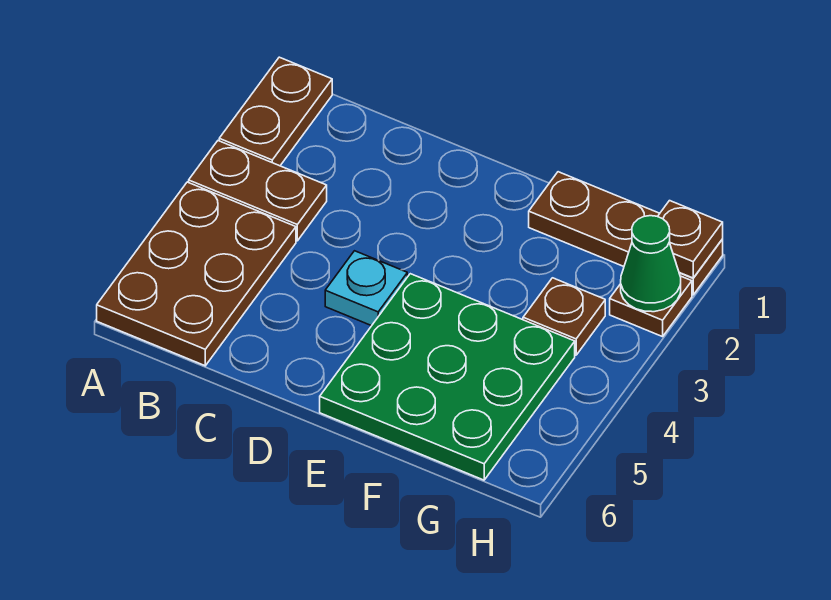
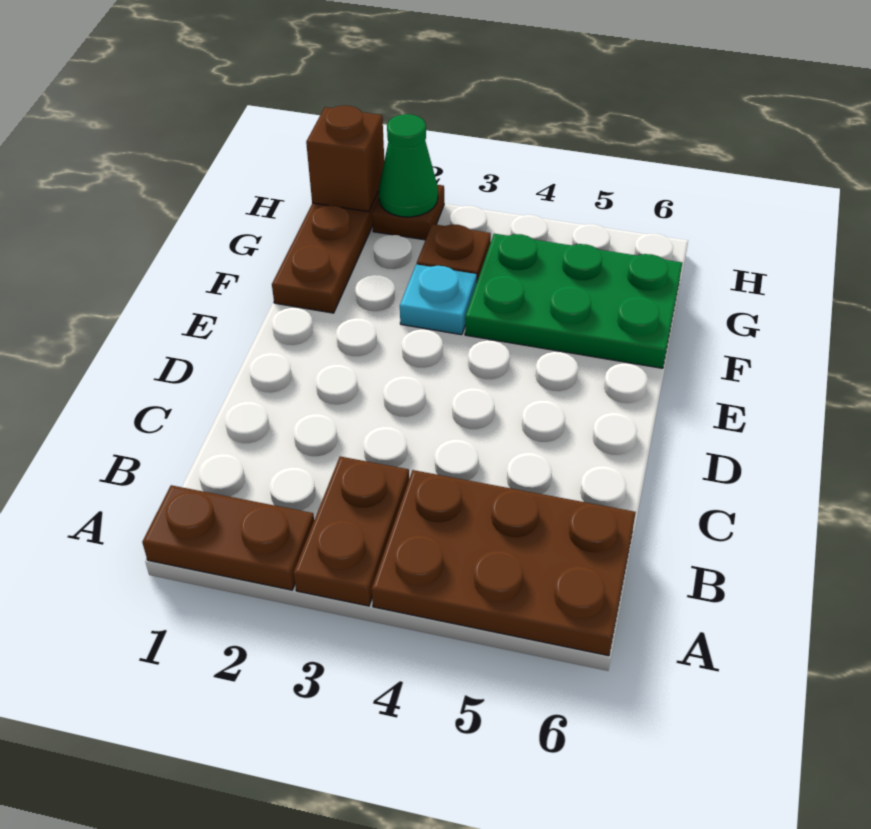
cyan plate D4 level 1 -> cyan plate F3 level 1
green plate E4:G6 level 1 -> green plate F4:G6 level 1
brown plate H1 level 2 -> brown brick H1 level 2

